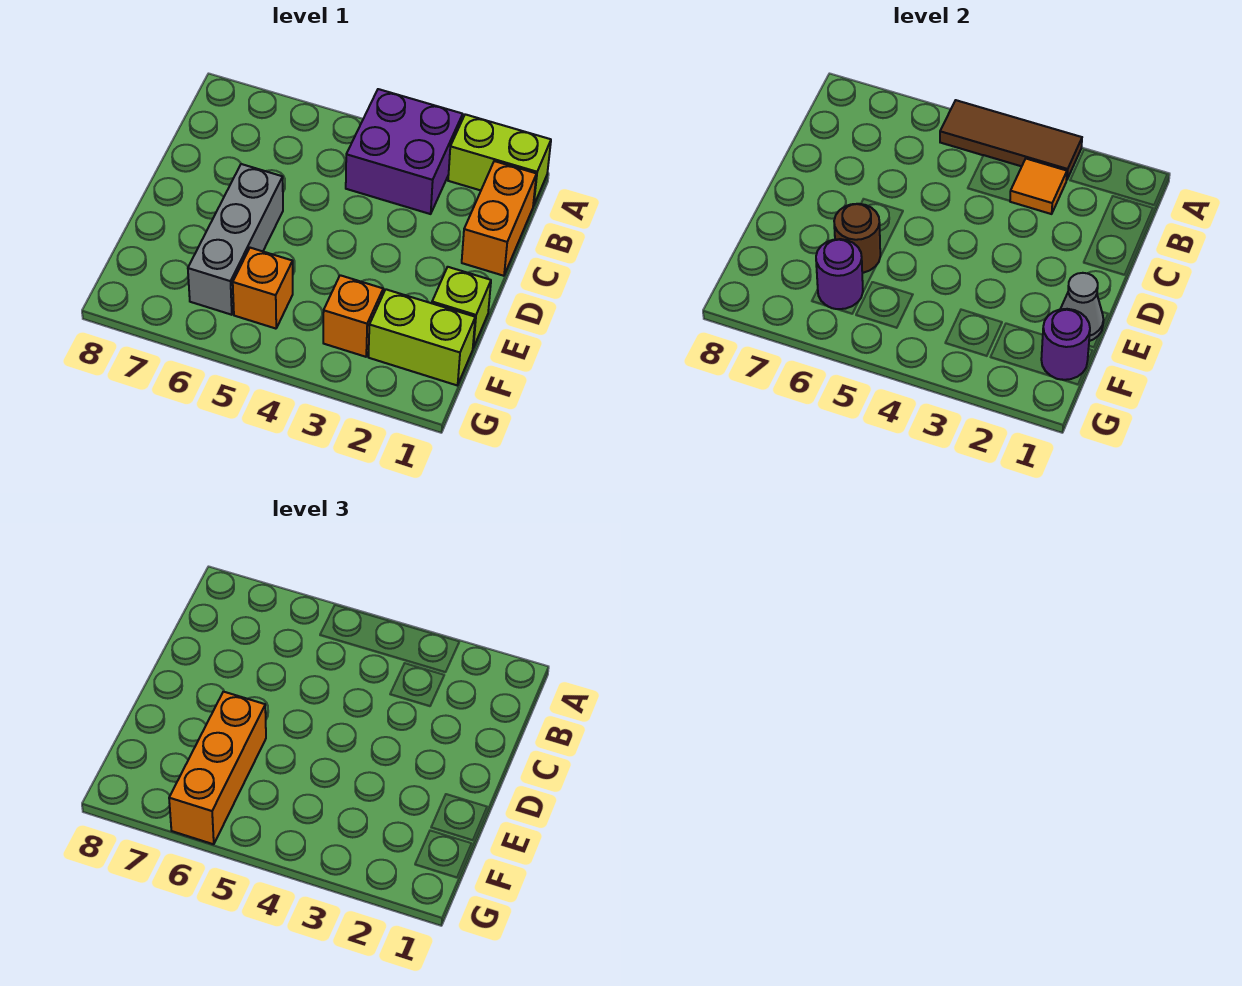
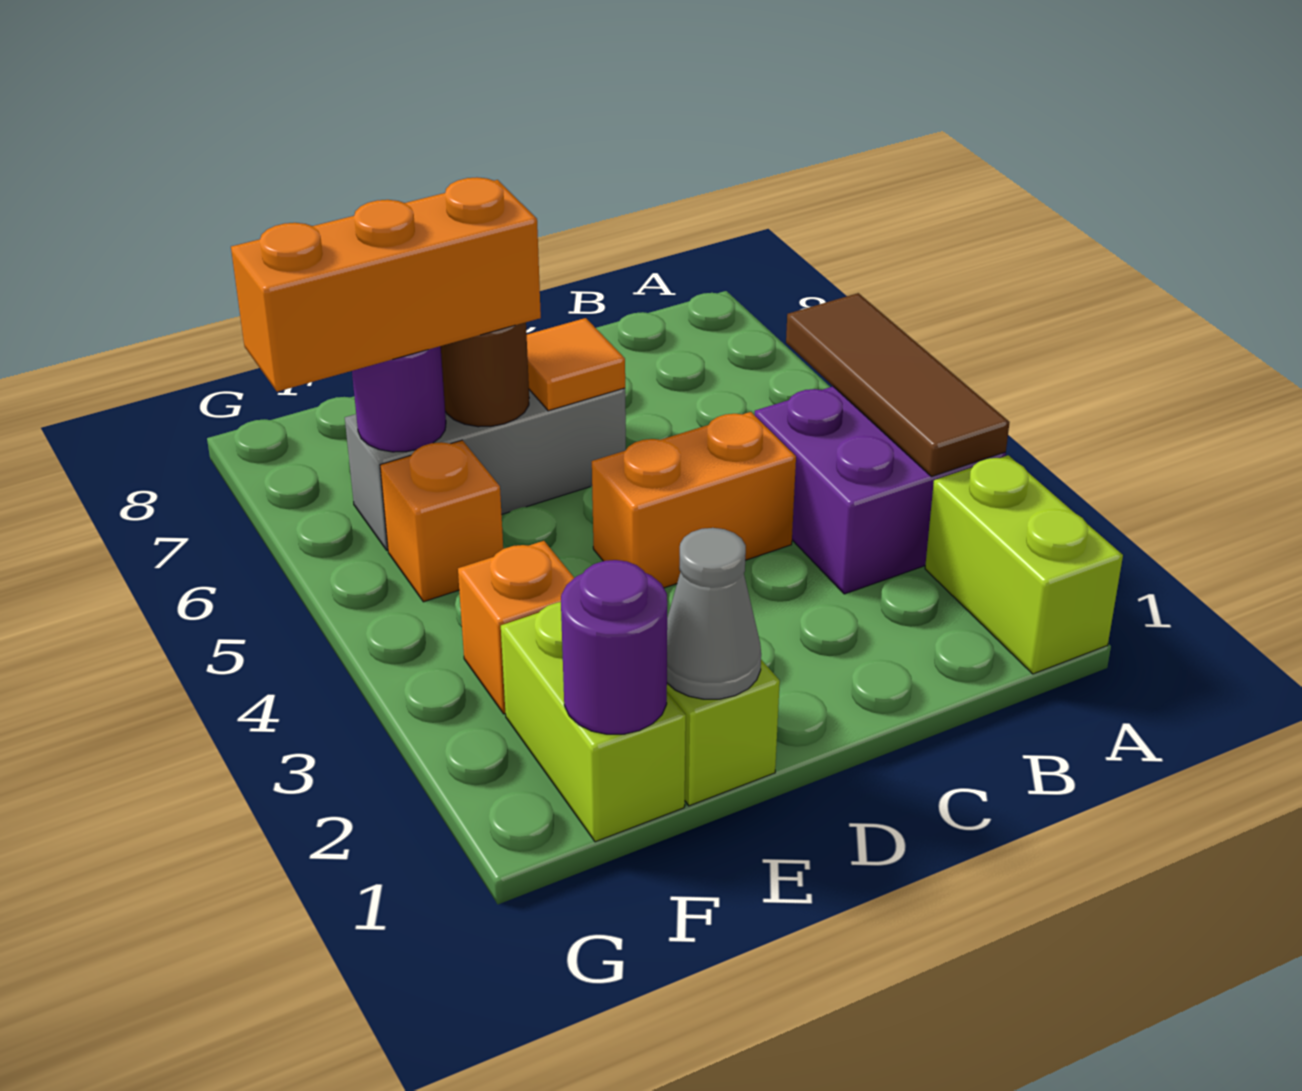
orange brick B1:C1 level 1 -> orange brick C4:D4 level 1
orange tile B3 level 2 -> orange tile D6 level 2

